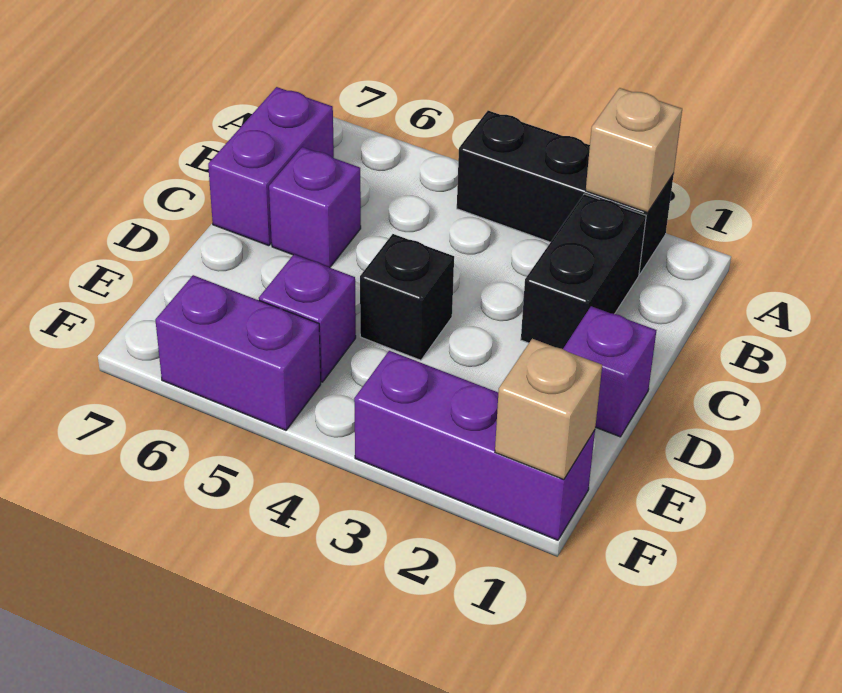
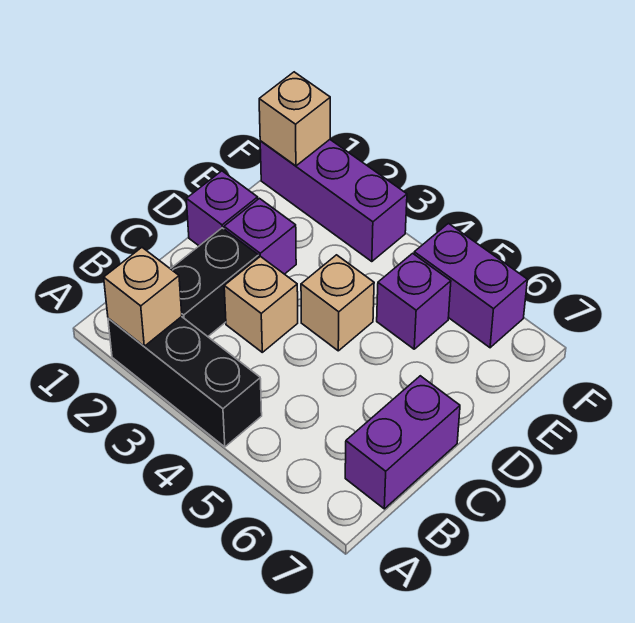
none -> tan brick C3 level 1
purple brick C6 level 1 -> purple brick D2 level 1
black brick D4 level 1 -> tan brick D4 level 1

